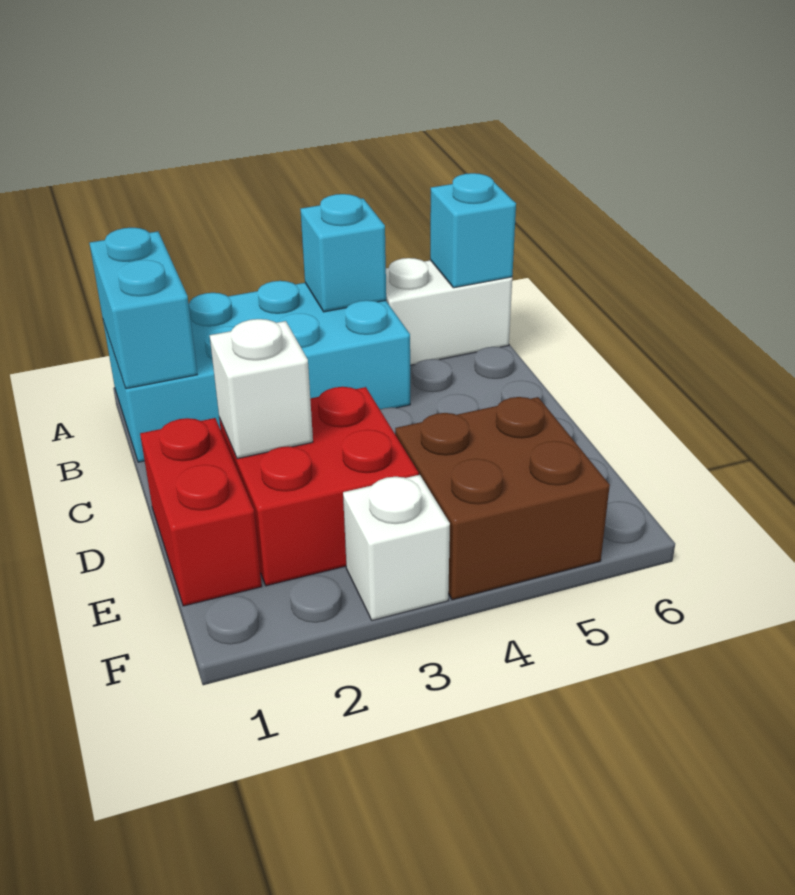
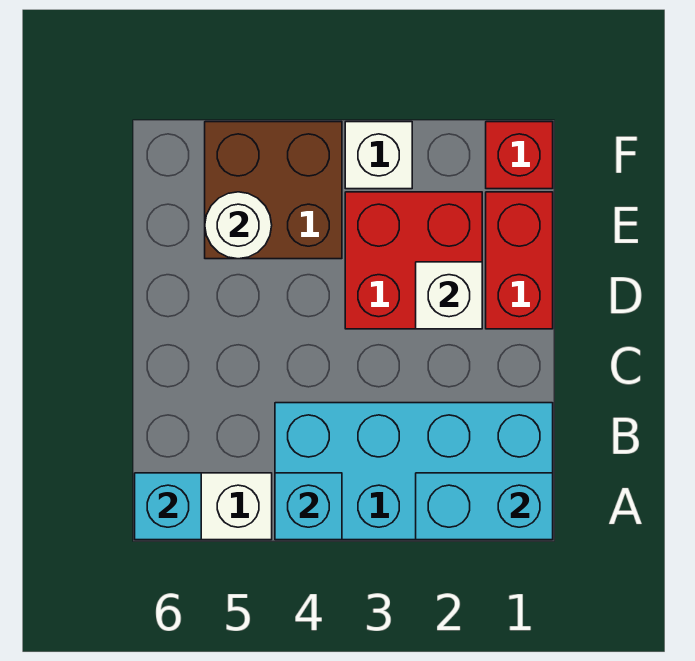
cyan brick A1:B1 level 2 -> cyan brick A1:A2 level 2
none -> white round brick E5 level 2
none -> red brick F1 level 1

